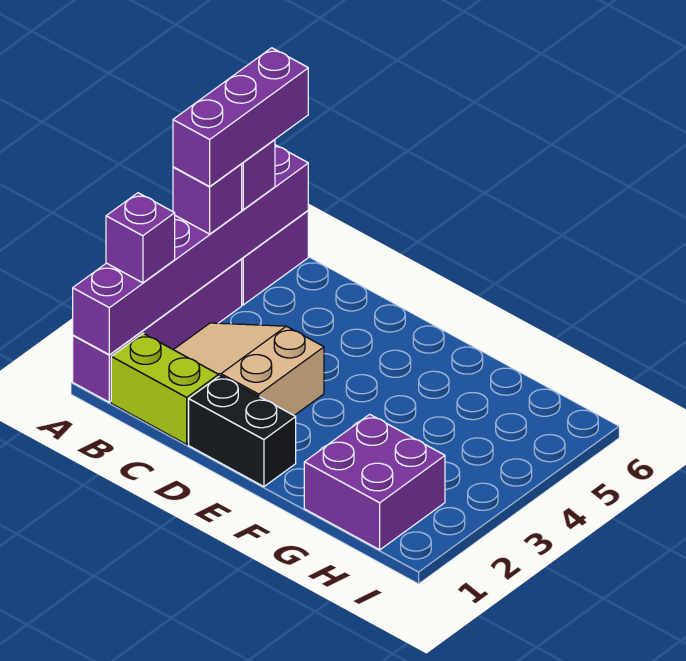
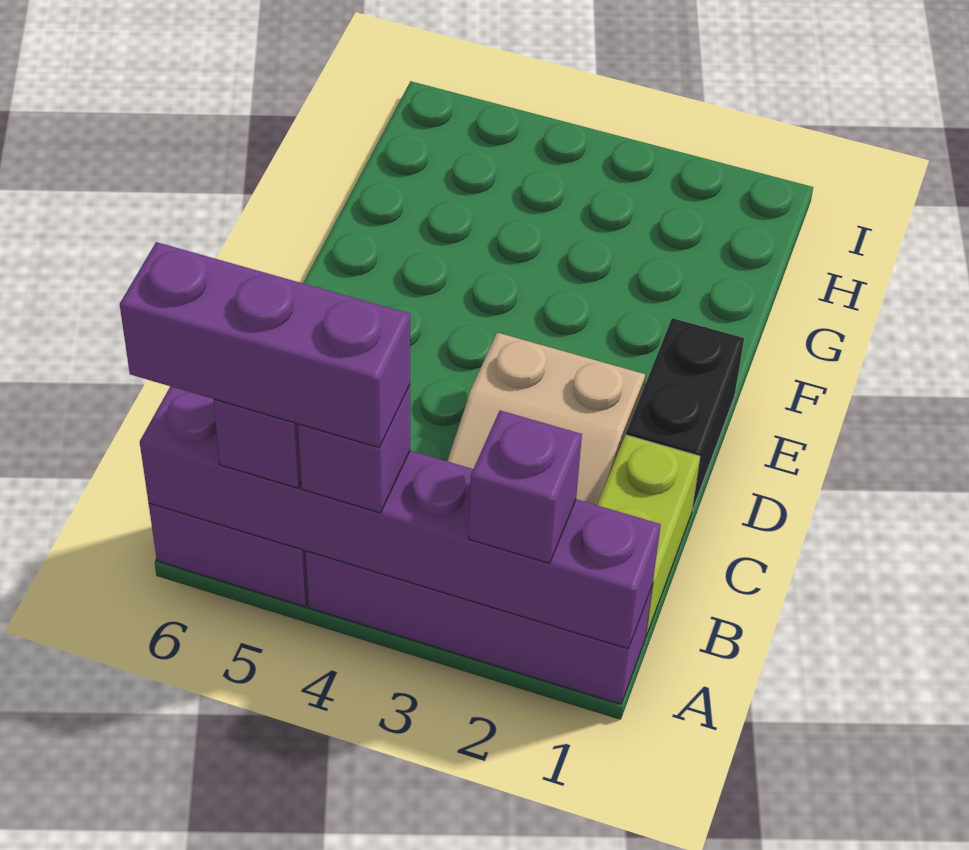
purple brick G1:H2 level 1 -> none

